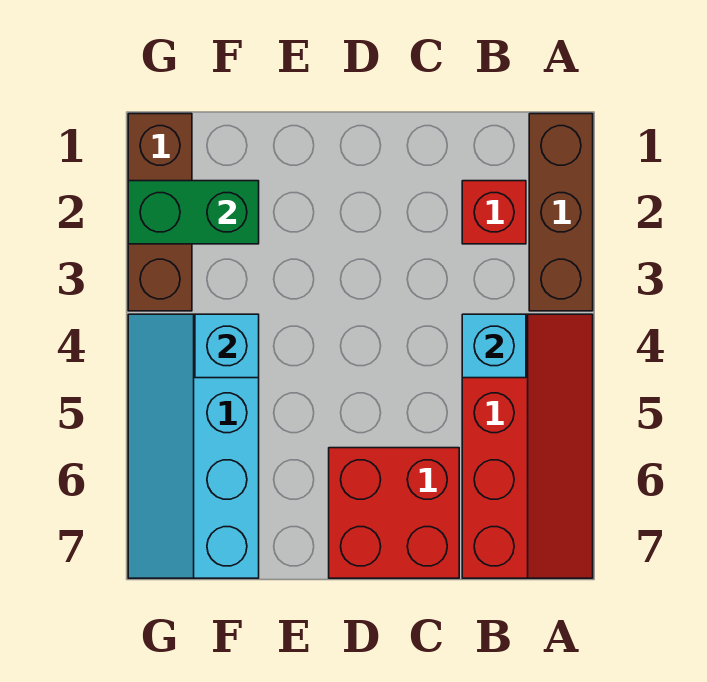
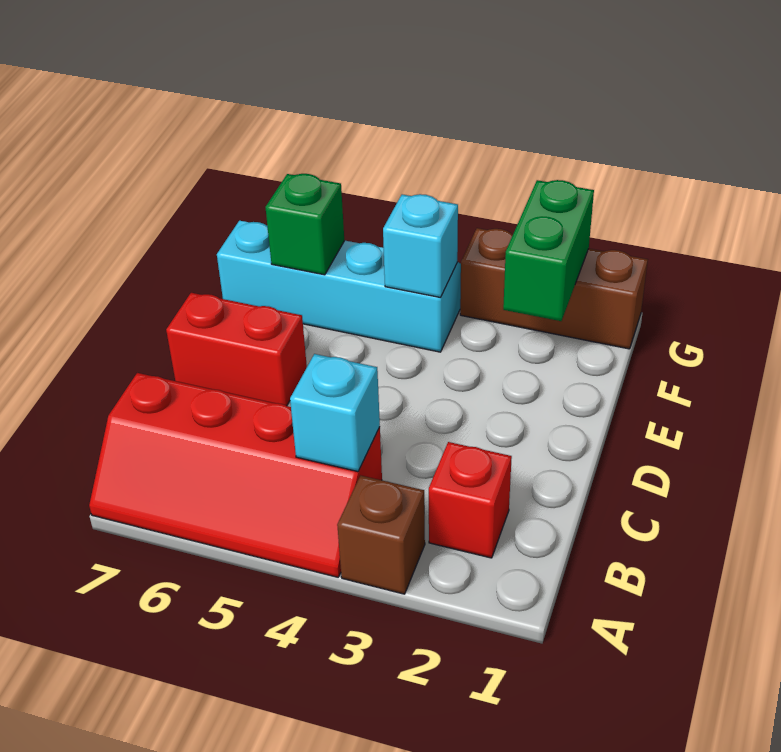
brown brick A1:A3 level 1 -> brown brick A3 level 1
red brick C6:D7 level 1 -> red brick D6:D7 level 1
none -> green brick F6 level 2

